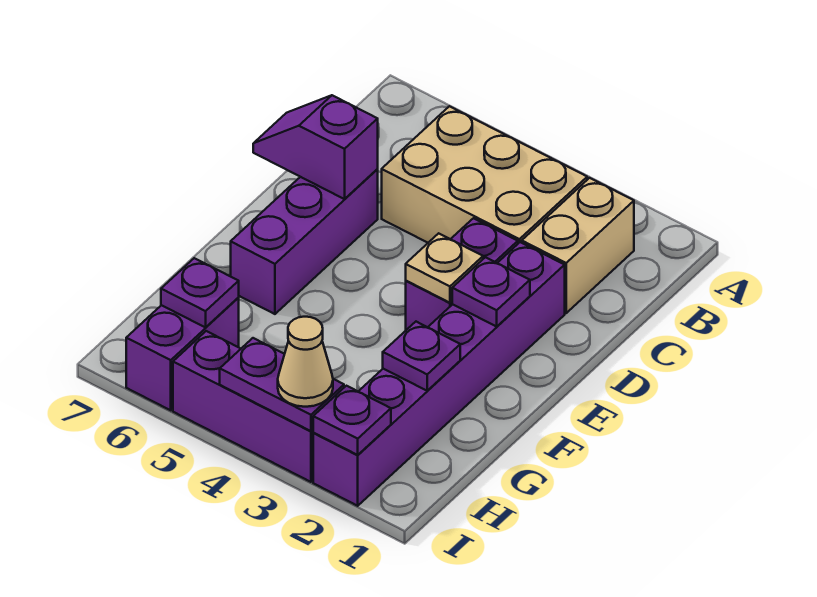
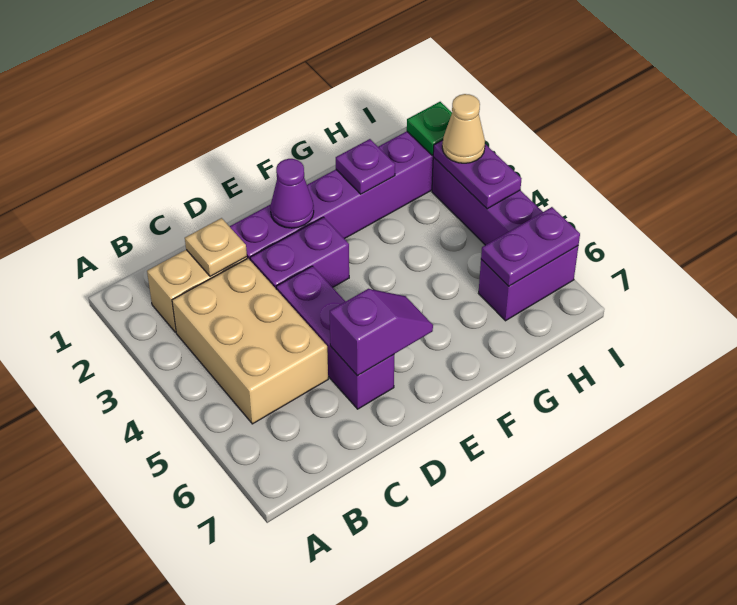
purple brick D6:F6 level 1 -> purple brick D4:D6 level 1
purple slope D6:D7 level 2 top 6 -> purple slope D6:E6 level 2 top D
purple plate E2 level 2 -> purple cone E2 level 2
tan plate E3 level 2 -> tan plate C2 level 2
purple plate H6 level 2 -> purple plate H6:I6 level 2
purple plate I2 level 2 -> green plate I2 level 2

